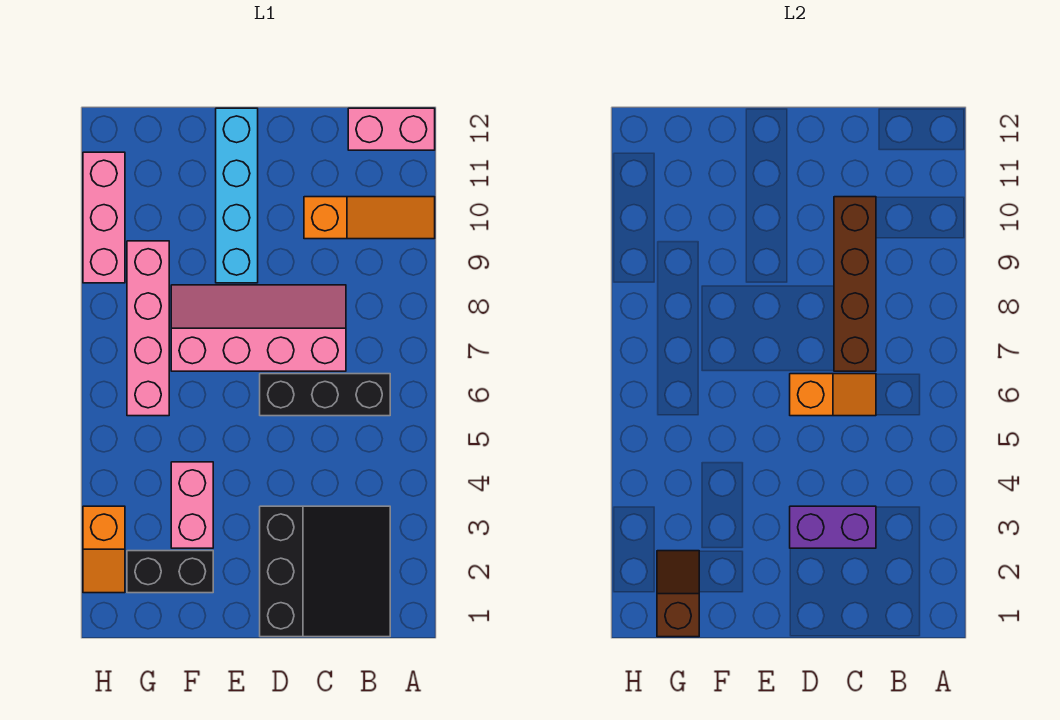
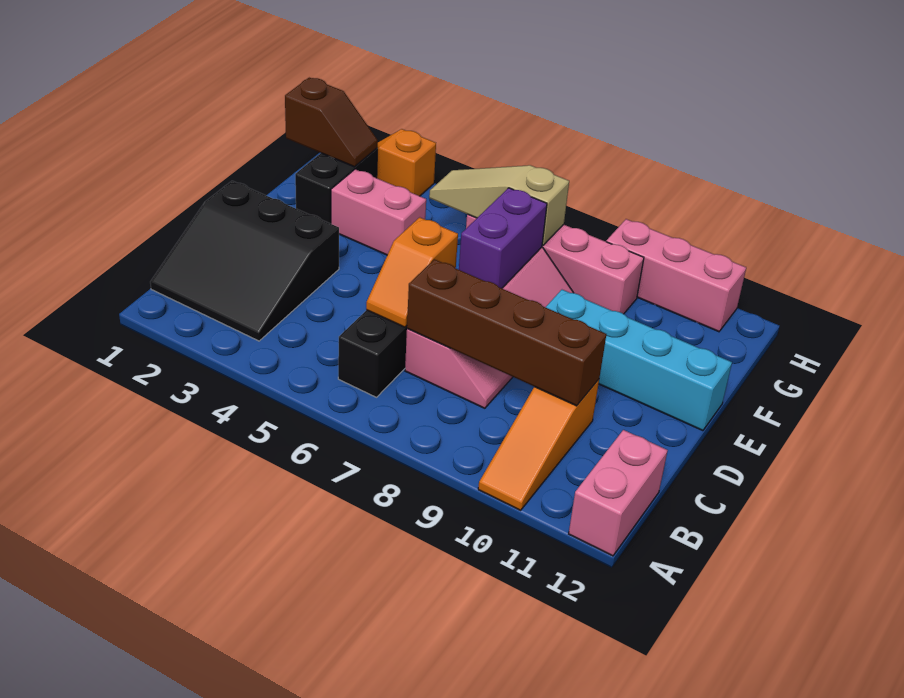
purple brick C3:D3 level 2 -> purple brick E7:F7 level 2
none -> tan slope G5:G7 level 2 top 7

